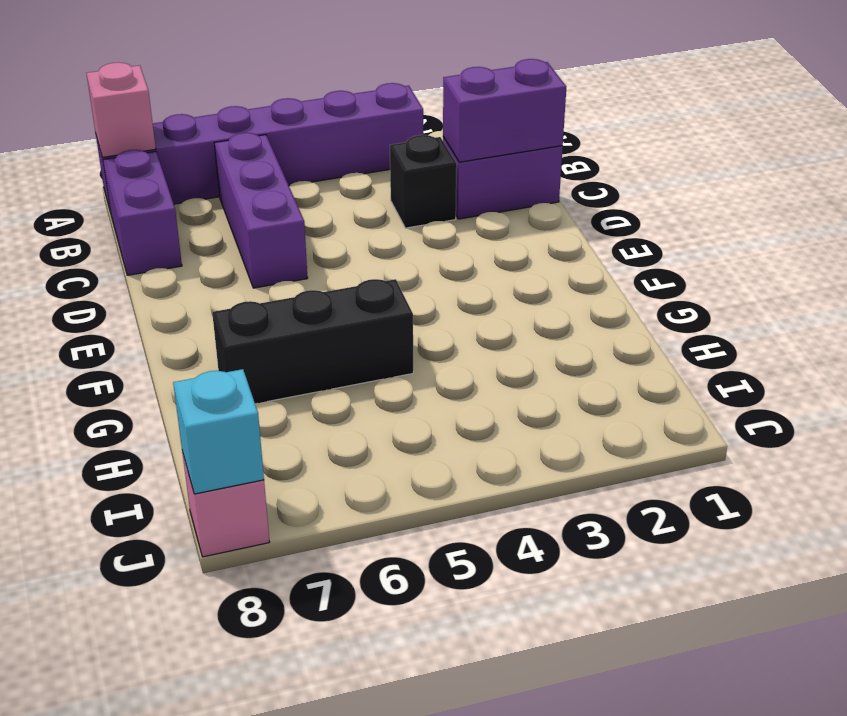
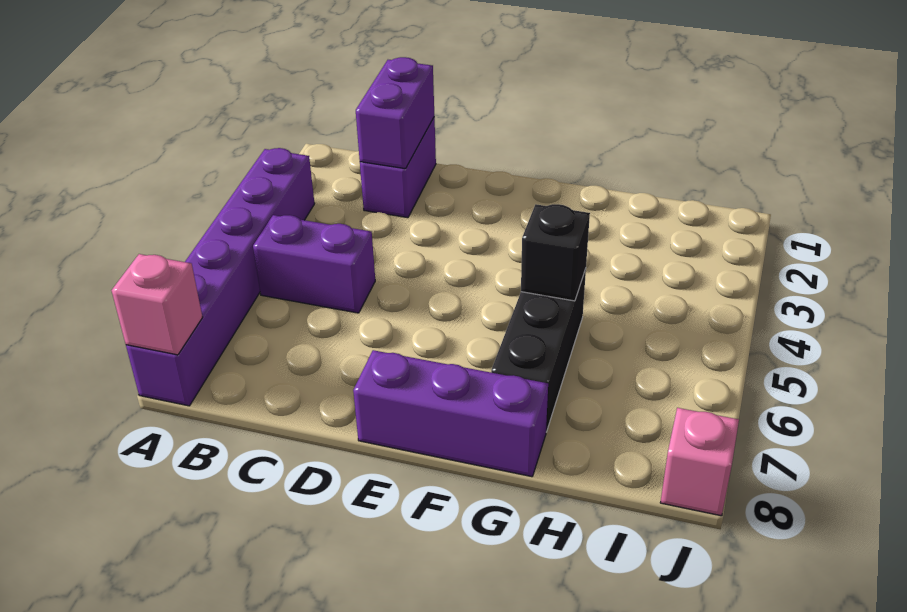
purple brick B6:D6 level 1 -> purple brick E8:G8 level 1
purple brick B8:C8 level 1 -> purple brick B5:C5 level 1
black brick C3 level 1 -> black brick G5 level 2
cyan brick J8 level 2 -> none

